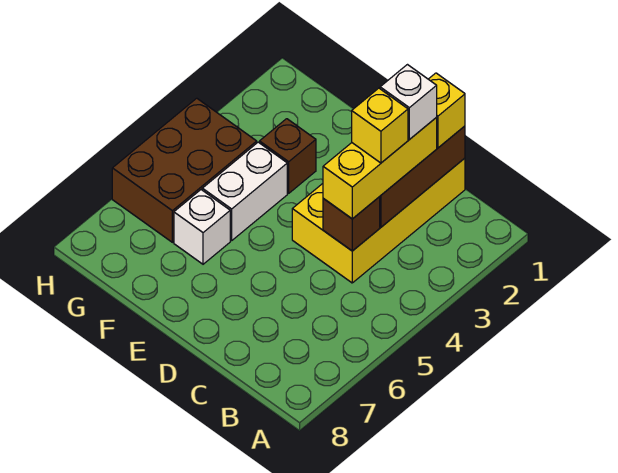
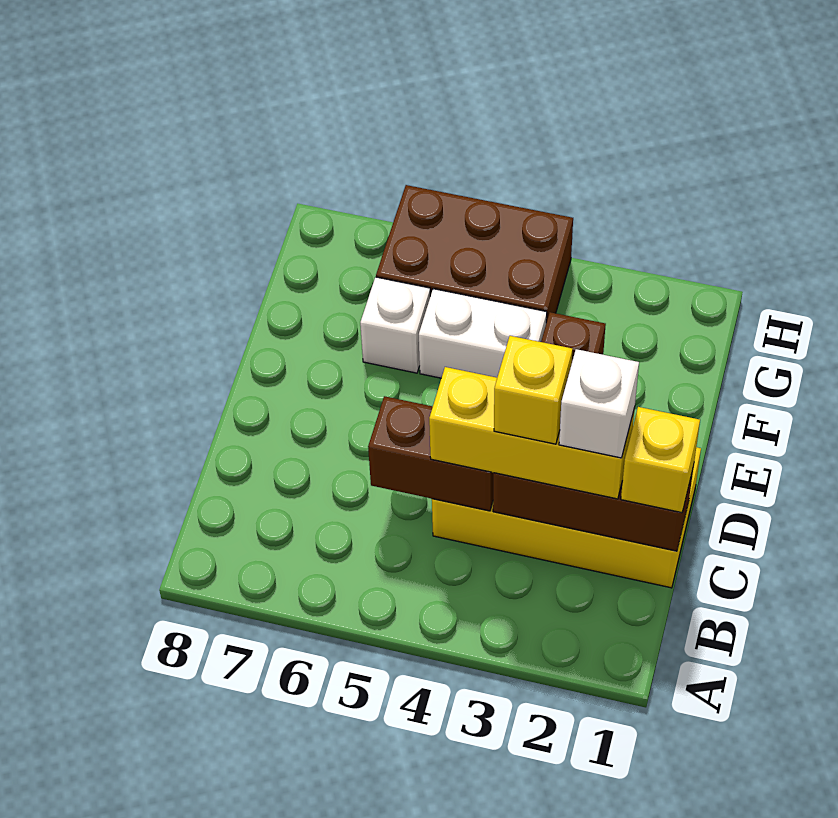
brown brick C4 level 2 -> brown brick C4:C5 level 2

